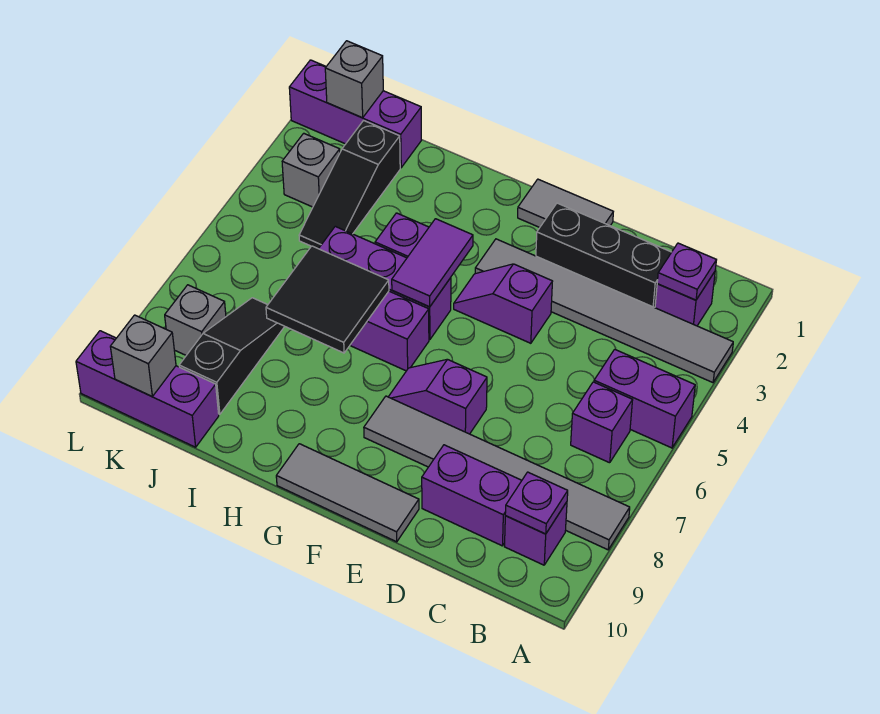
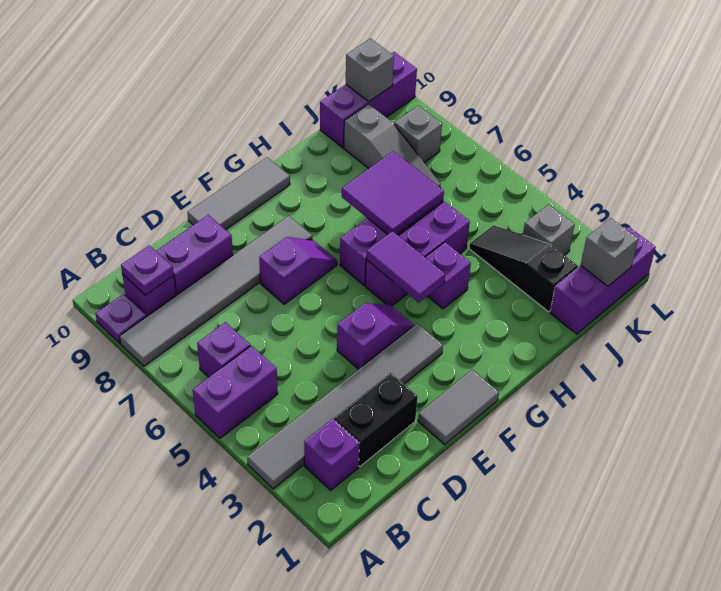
purple plate B2 level 2 -> purple plate A9 level 1
black brick C2:E2 level 1 -> black brick C2:D2 level 1
black tile H6:I7 level 2 -> purple tile H6:I7 level 2
black slope J7:J9 level 1 top 9 -> grey slope J7:J9 level 1 top 9

